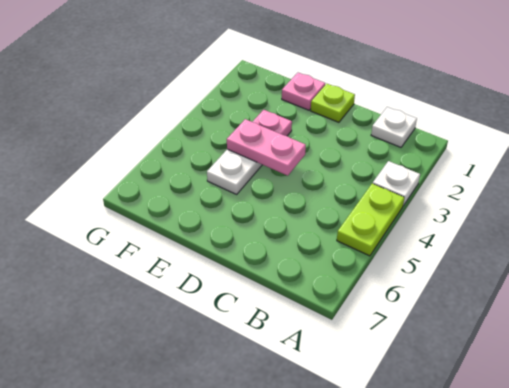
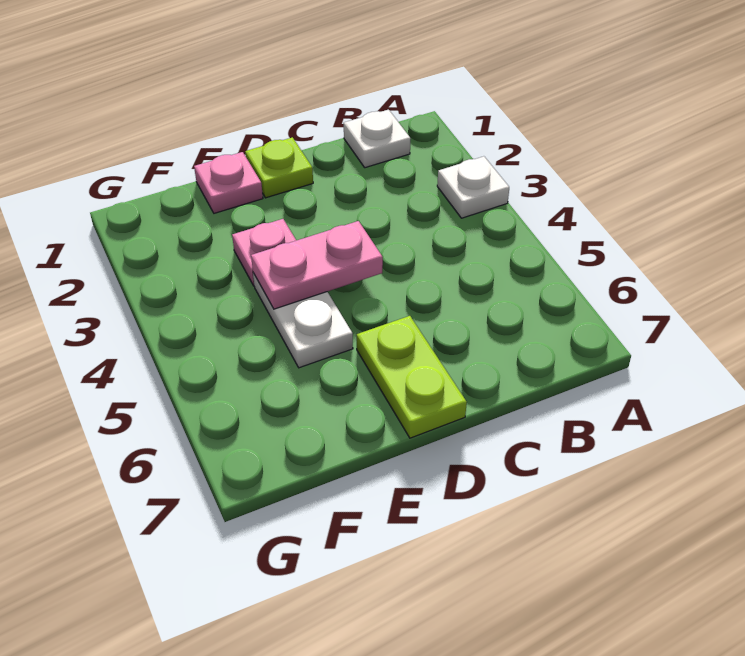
lime plate A4:A5 level 1 -> lime plate D6:D7 level 1

